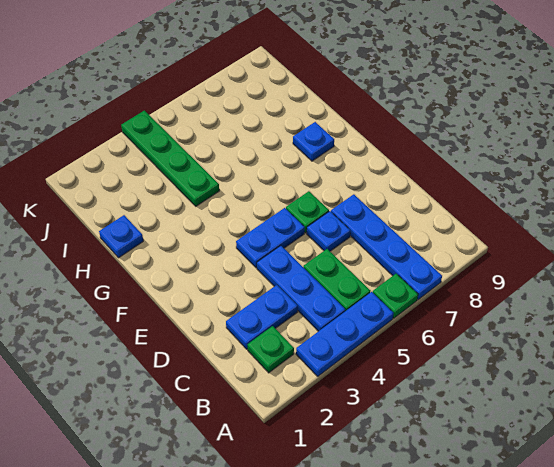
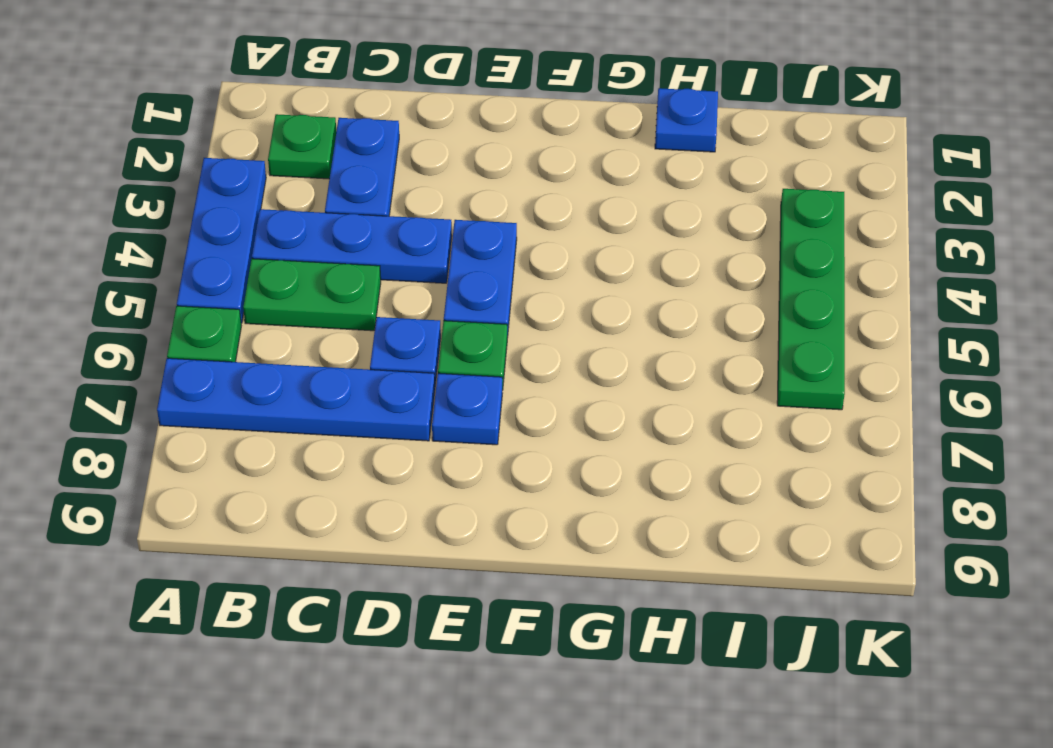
blue plate G8 level 1 -> blue plate E7 level 1
green plate H4:K4 level 1 -> green plate J3:J6 level 1

